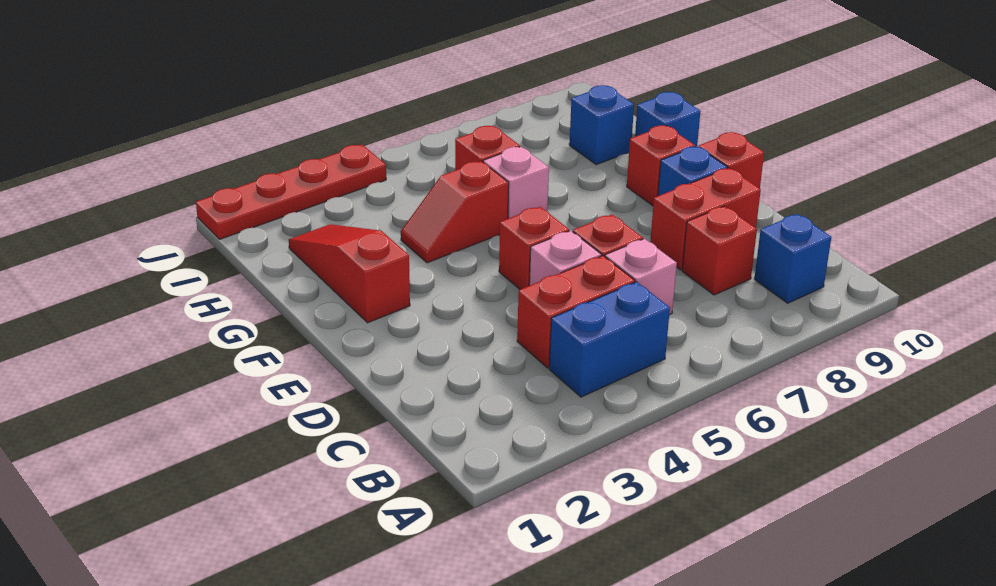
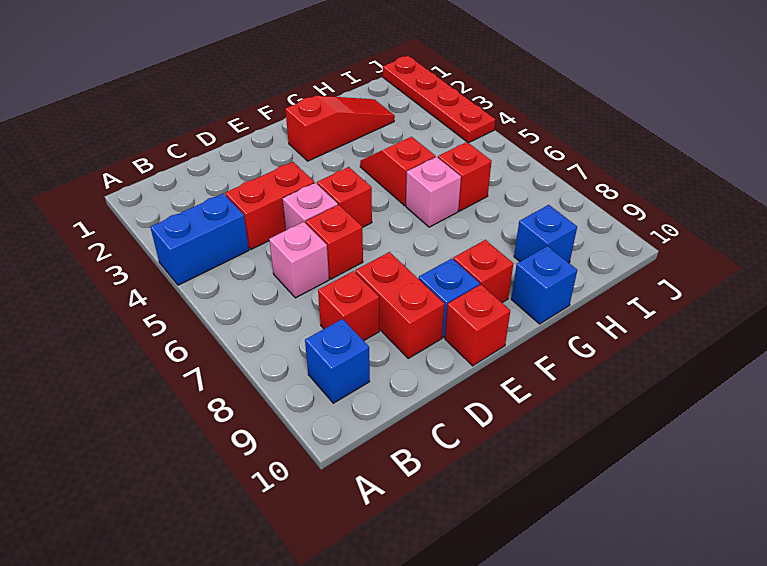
blue brick B4:B5 level 1 -> blue brick A4:B4 level 1
red brick C4:C5 level 1 -> red brick C4:D4 level 1

